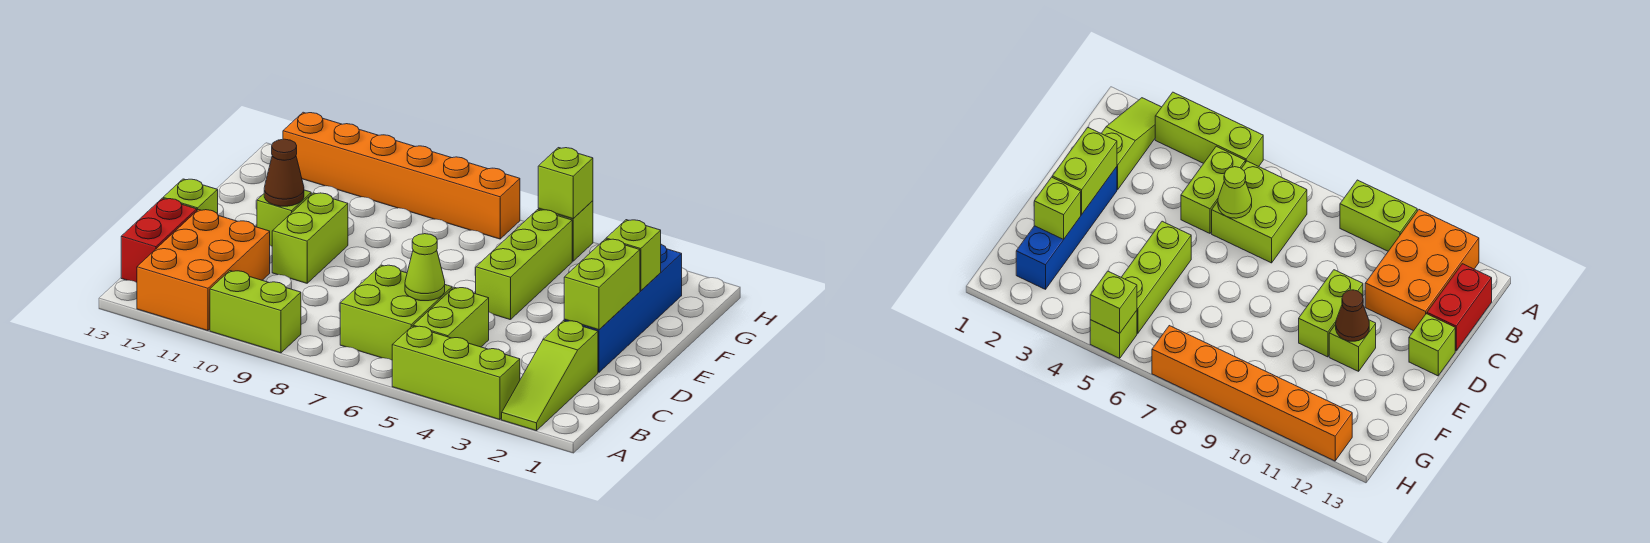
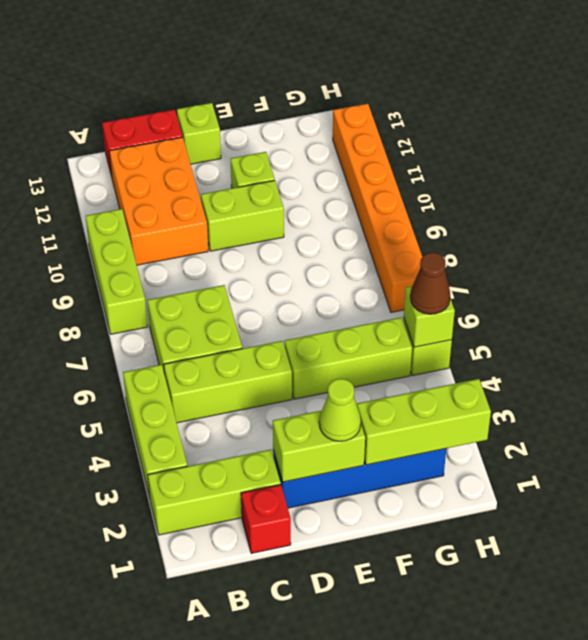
lime slope A2:C2 level 1 top C -> lime brick A2:C2 level 1
lime brick A9:A10 level 1 -> lime brick A8:A10 level 1
orange brick A11:C12 level 1 -> orange brick B10:C12 level 1
lime brick B5:C5 level 1 -> lime brick B5:D5 level 1
none -> red brick C1 level 1
lime cone C6 level 2 -> lime cone E2 level 3
brown cone E11 level 2 -> brown cone H5 level 3
lime brick F2 level 2 -> lime brick F2:H2 level 2

